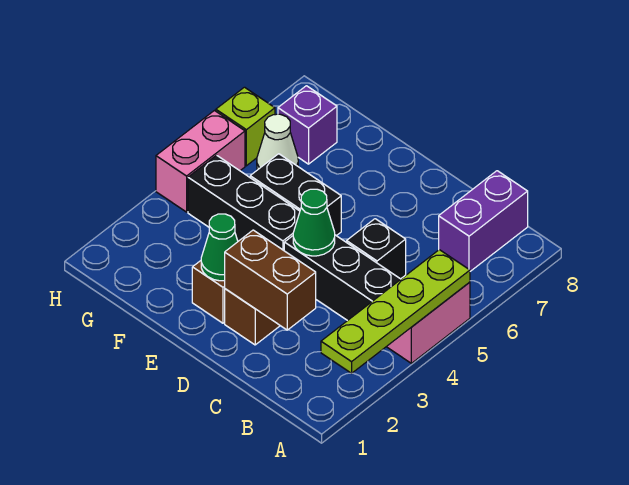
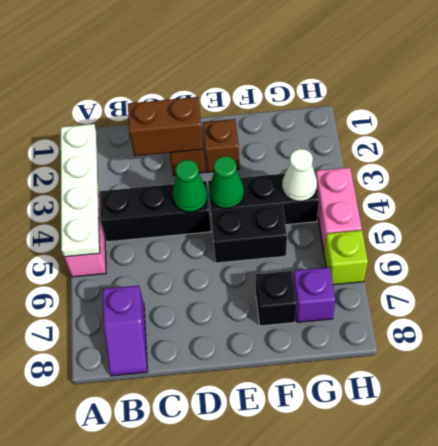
lime plate A2:A5 level 2 -> white plate A2:A5 level 2
purple brick B7:B8 level 1 -> purple slope B7:B8 level 1 top 7
black brick C5 level 1 -> black brick F7 level 1
green cone E2 level 2 -> green cone E4 level 2
white cone G6 level 1 -> white cone G4 level 2

